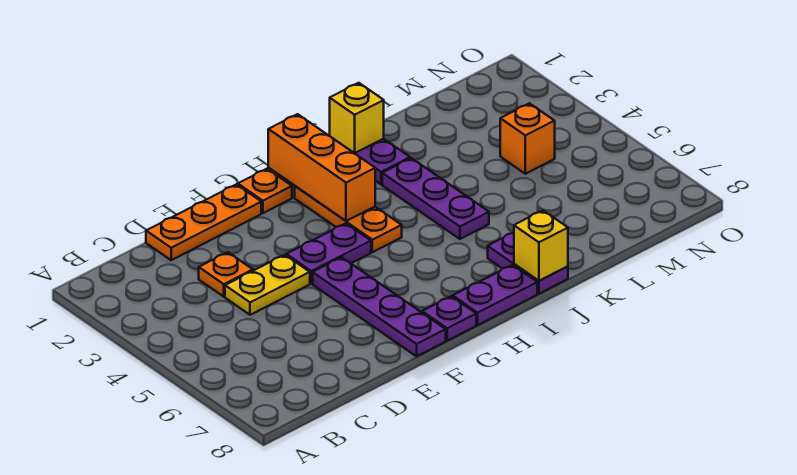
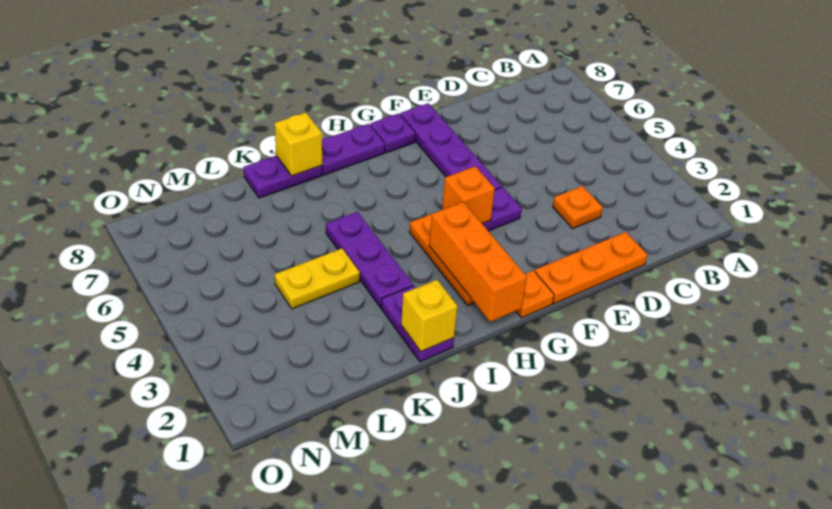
yellow plate D4:E4 level 1 -> yellow plate K4:L4 level 1
purple plate J7:J8 level 1 -> purple plate J8:K8 level 1
orange brick M4 level 1 -> orange brick G4 level 2

